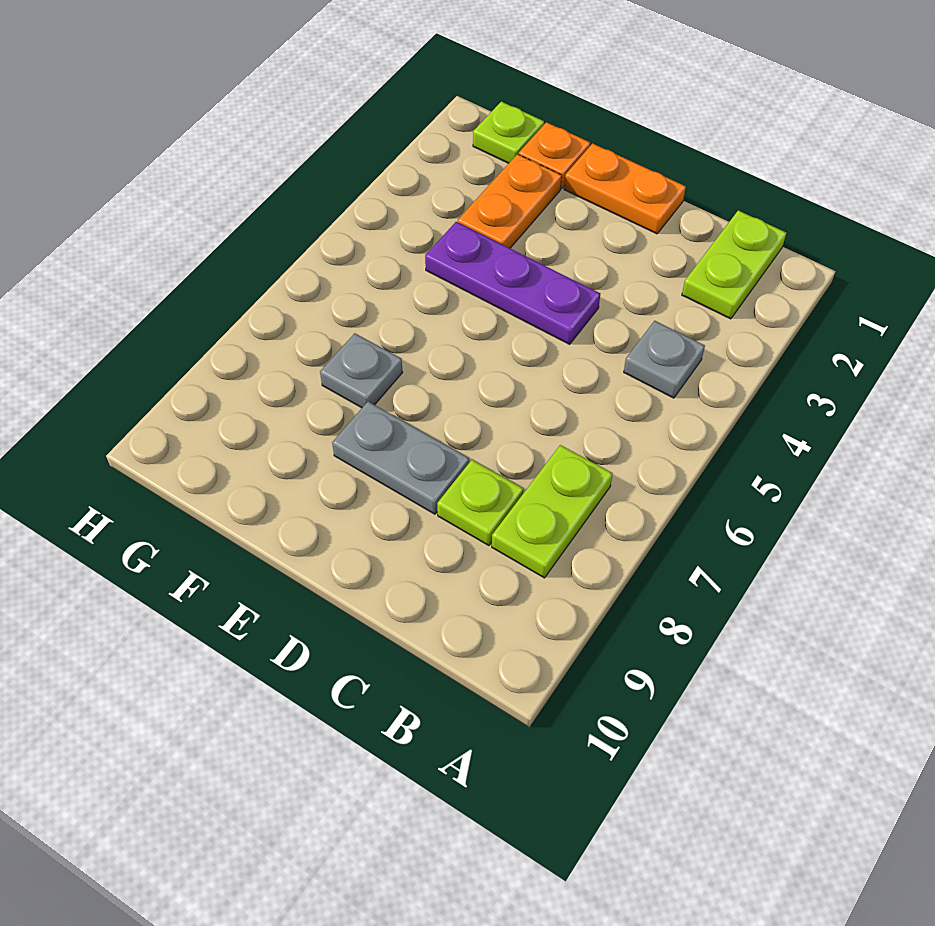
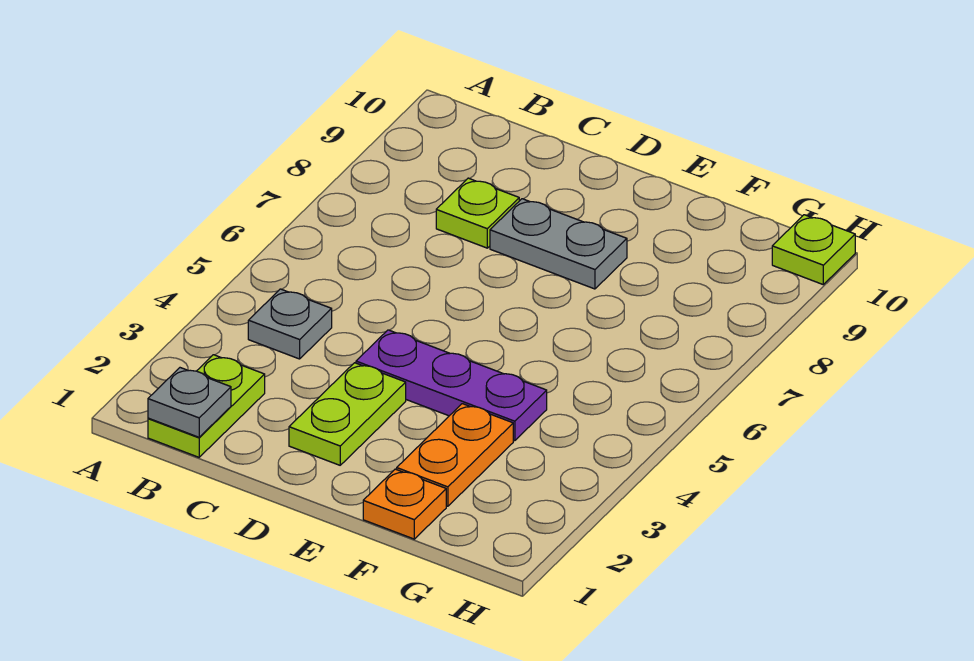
lime plate B7:B8 level 1 -> lime plate D2:D3 level 1
orange plate D1:E1 level 1 -> none
grey plate F7 level 1 -> grey plate B1 level 2
lime plate G1 level 1 -> lime plate H10 level 1

